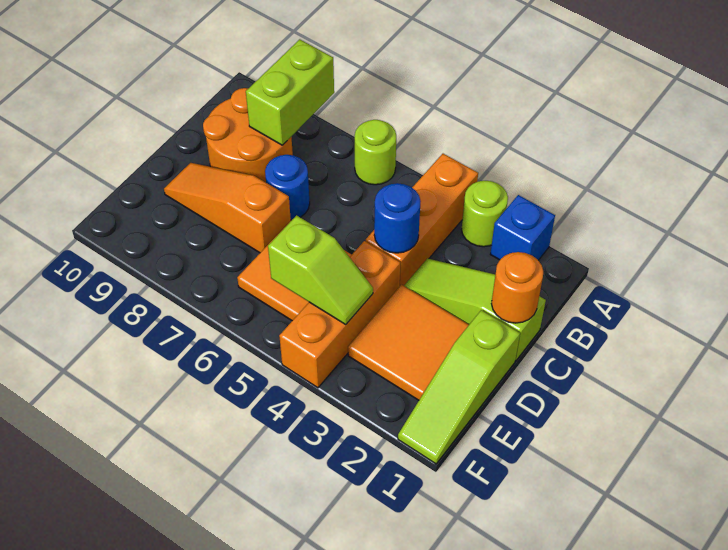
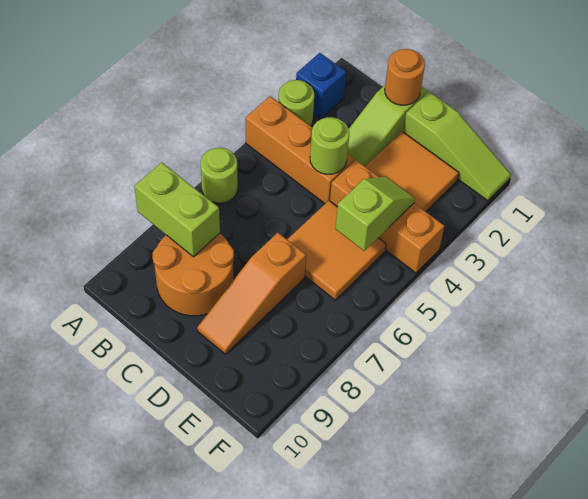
blue round brick C4 level 2 -> lime round brick C4 level 2
blue round brick C7 level 1 -> none

